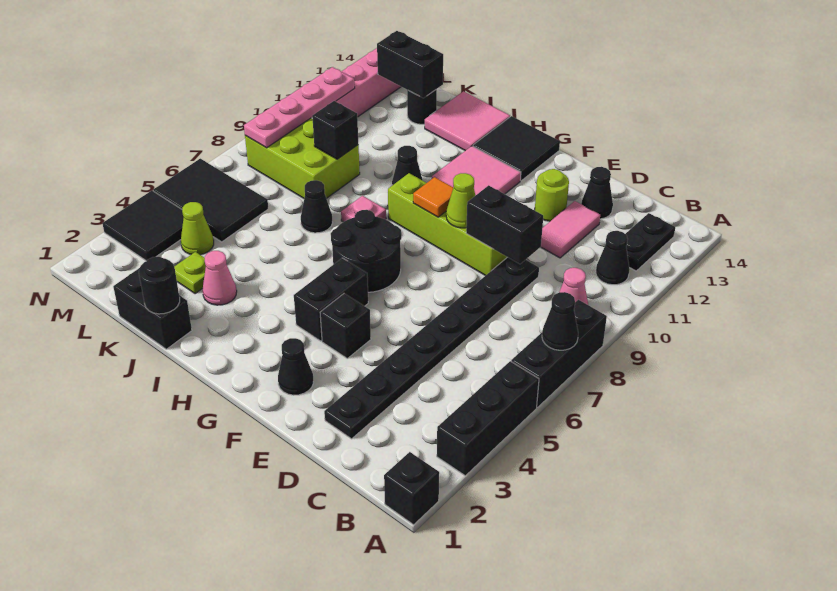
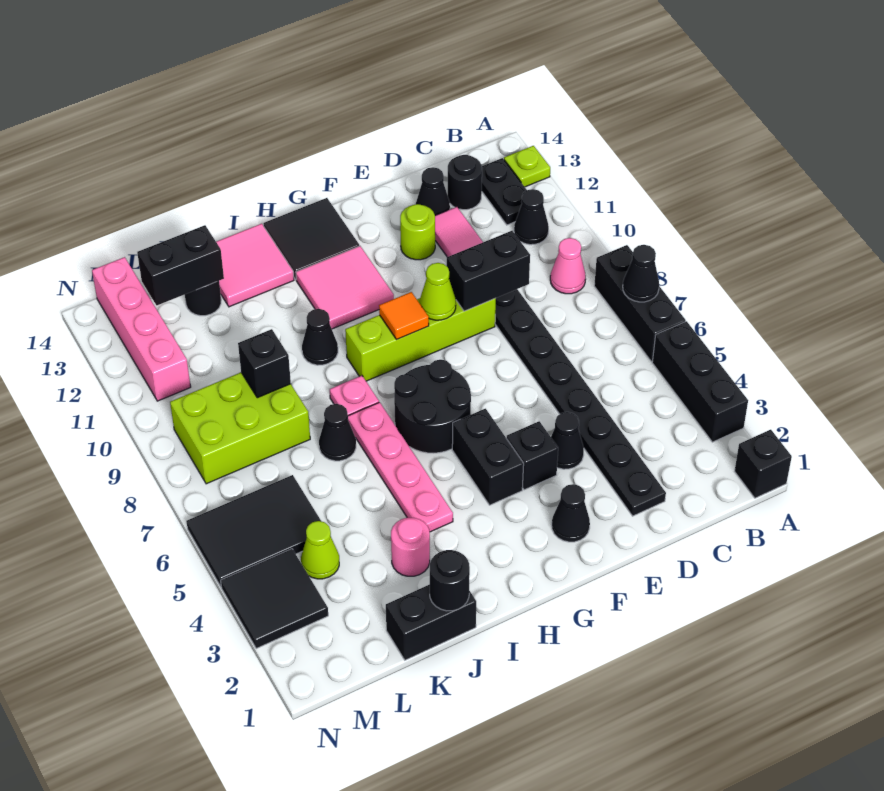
none -> black round brick C13 level 1
none -> black cone E4 level 1
pink cone J3 level 1 -> pink round brick J3 level 1
lime plate K3 level 1 -> lime plate A13 level 1
pink plate M8:M11 level 2 -> pink plate I4:I7 level 1

